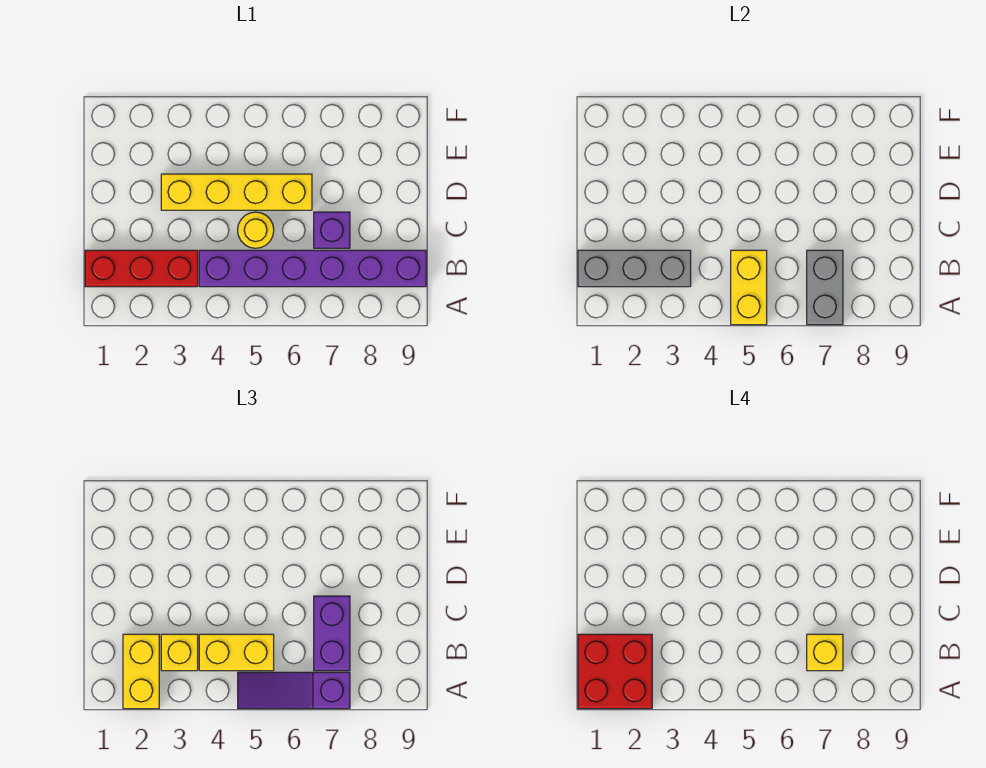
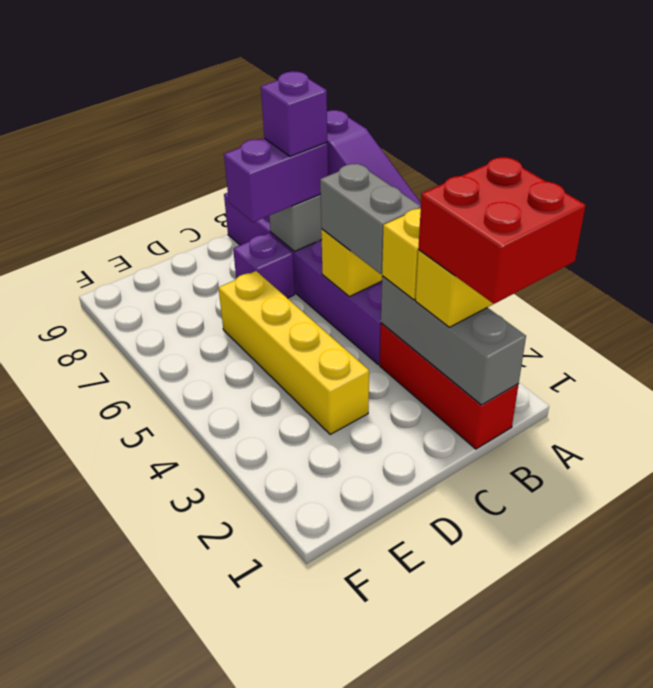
yellow brick B4:B5 level 3 -> grey brick B4:B5 level 3
yellow brick B7 level 4 -> purple brick B7 level 4
yellow round brick C5 level 1 -> none

